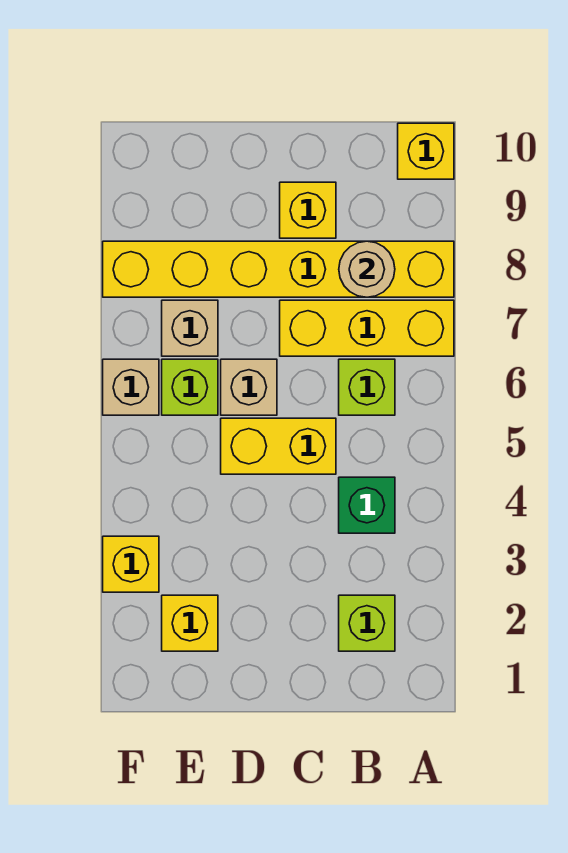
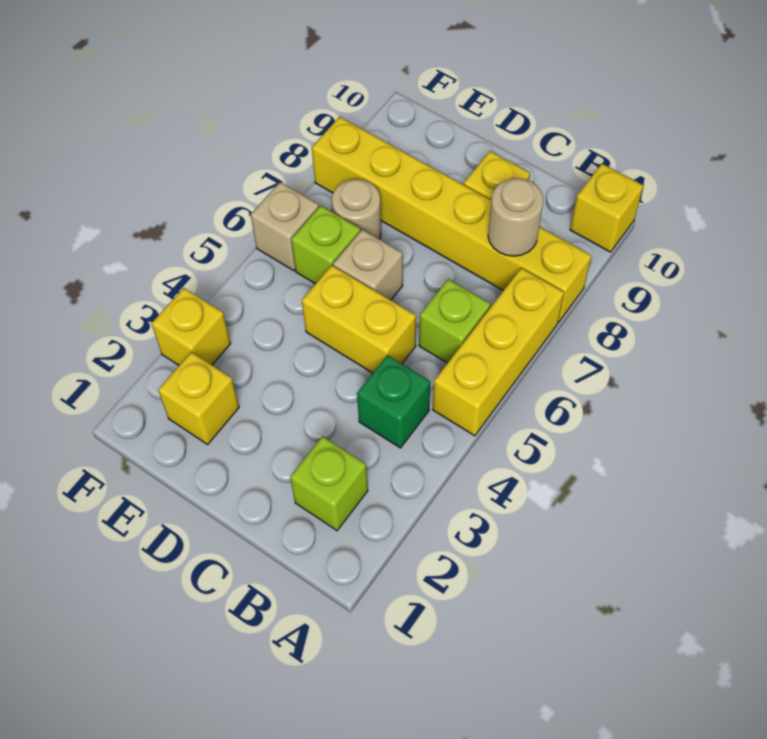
yellow brick A7:C7 level 1 -> yellow brick A5:A7 level 1
tan brick E7 level 1 -> tan round brick E7 level 1

